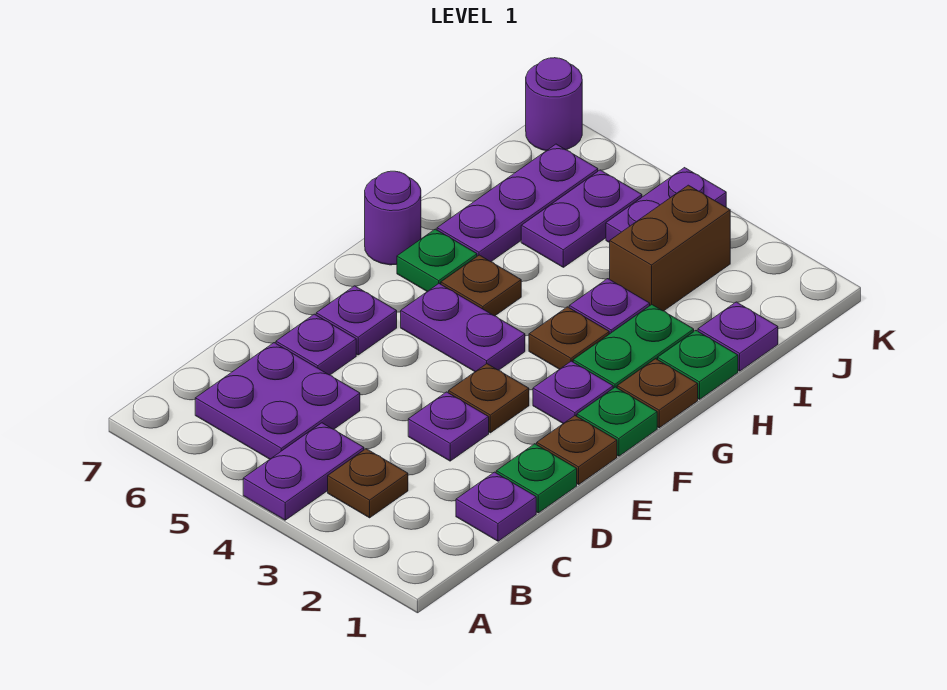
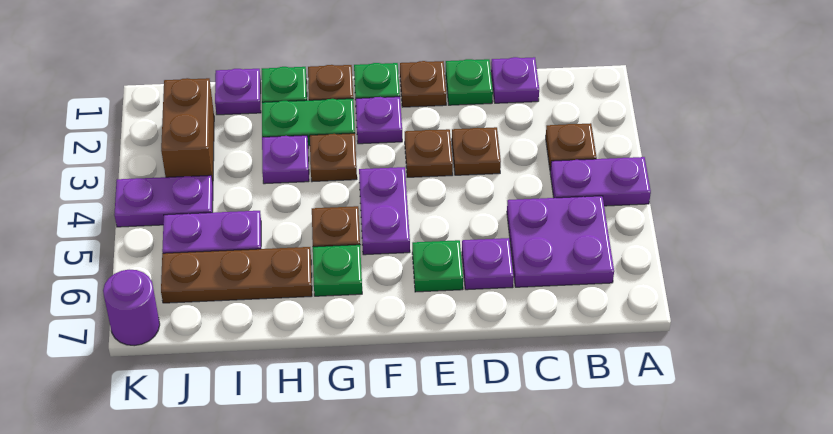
purple plate D3 level 1 -> brown plate D3 level 1
purple plate E6 level 1 -> green plate E6 level 1
purple round brick G7 level 1 -> none
purple plate H6:J6 level 1 -> brown plate H6:J6 level 1
brown brick I3:J3 level 1 -> brown brick J2:J3 level 1

